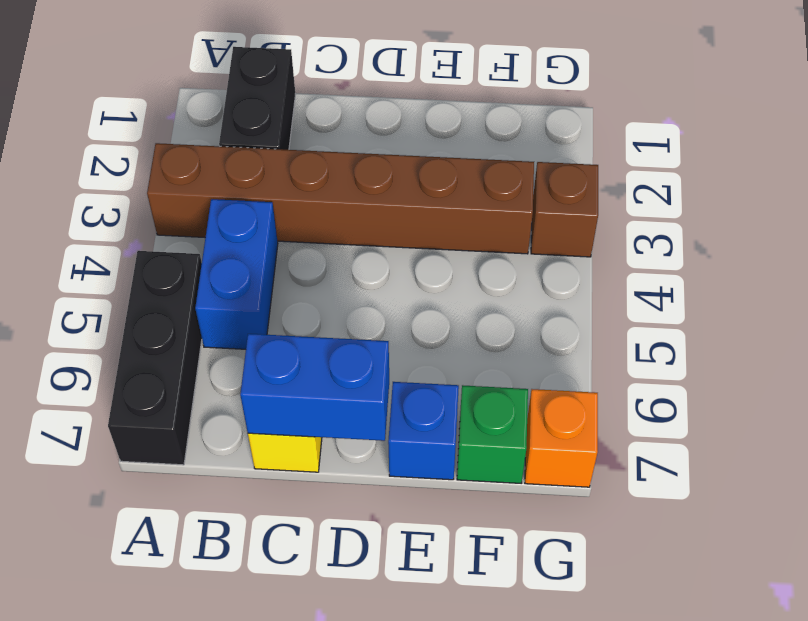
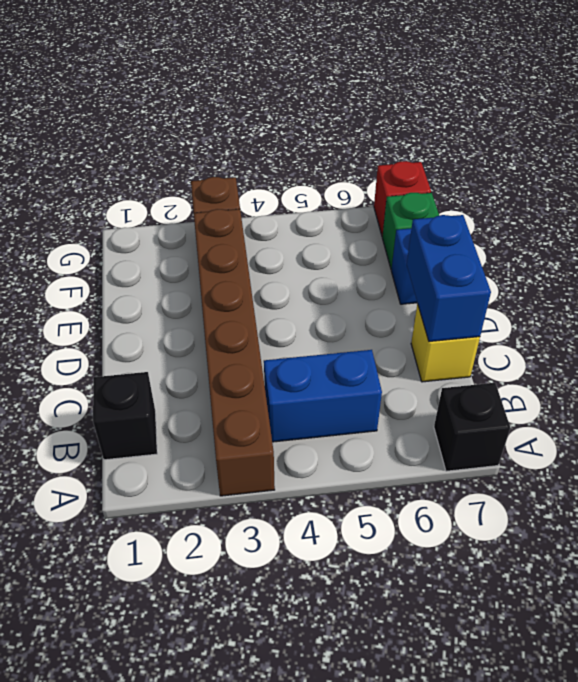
black brick A5:A7 level 1 -> black brick A7 level 1
black brick B1:B2 level 1 -> black brick B1 level 1
orange brick G7 level 1 -> red brick G7 level 1

